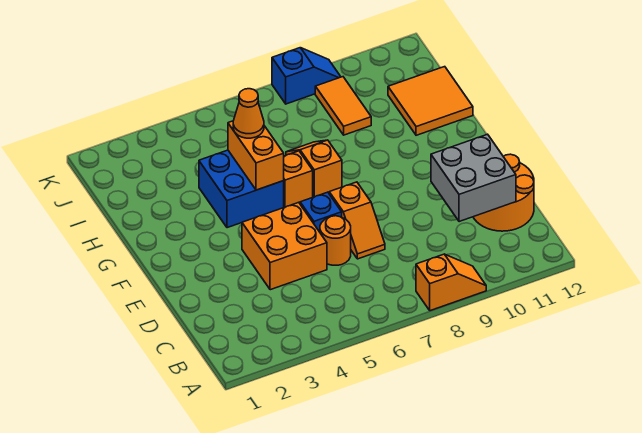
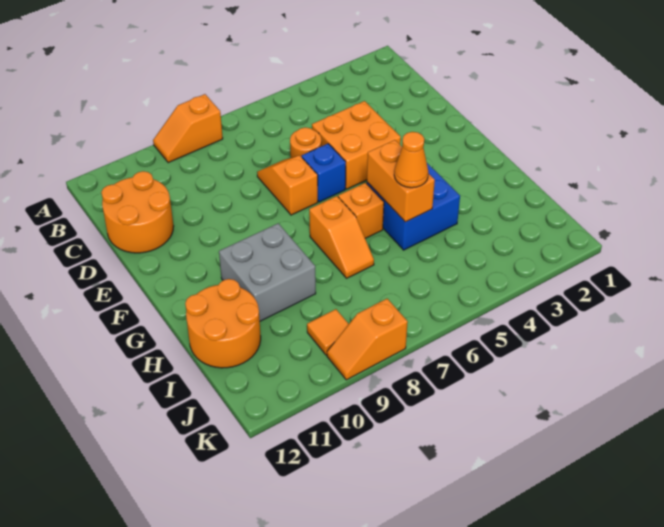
grey brick C10:D11 level 2 -> grey brick G9:H10 level 1
orange tile H11:I12 level 1 -> orange round brick H11:I12 level 1
orange tile I9:J9 level 1 -> orange tile J9 level 1
blue slope K8:K9 level 1 top 8 -> orange slope K8:K9 level 1 top 8

